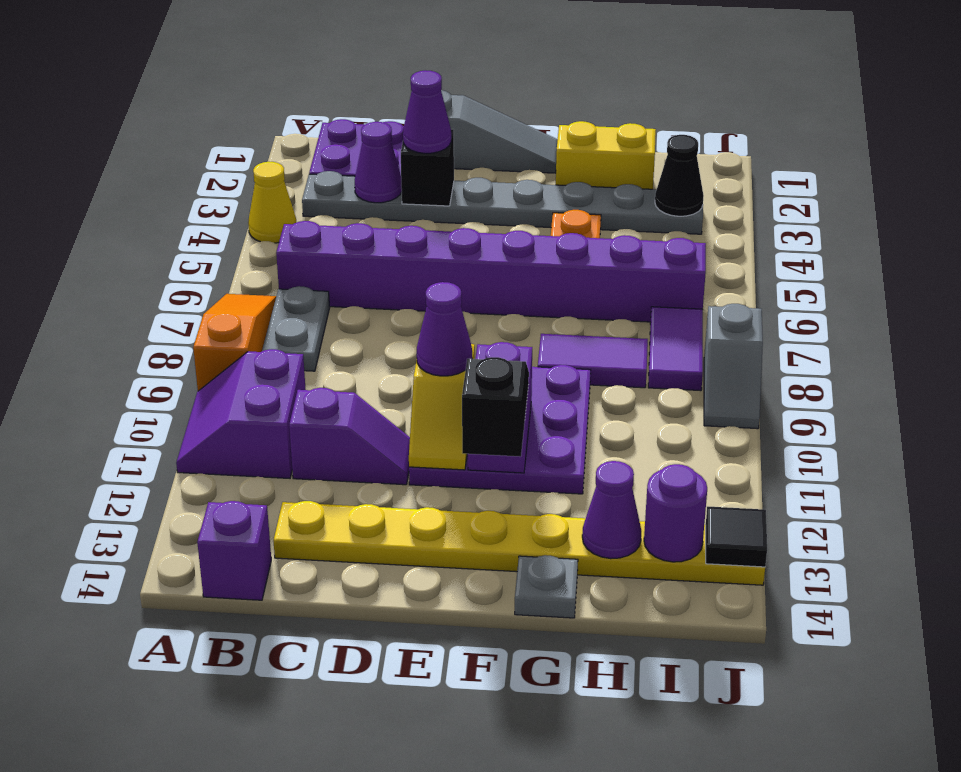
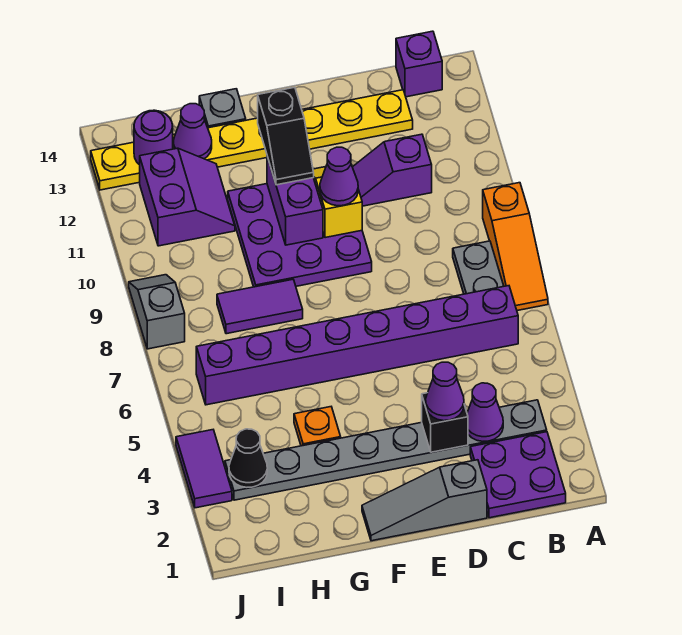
yellow cone A4 level 1 -> none
purple slope A10:B11 level 1 top B -> purple slope H11:I12 level 1 top I
yellow brick G2:H2 level 1 -> none
purple tile I7:I8 level 1 -> purple tile J3:J4 level 1
black tile J13 level 2 -> none

